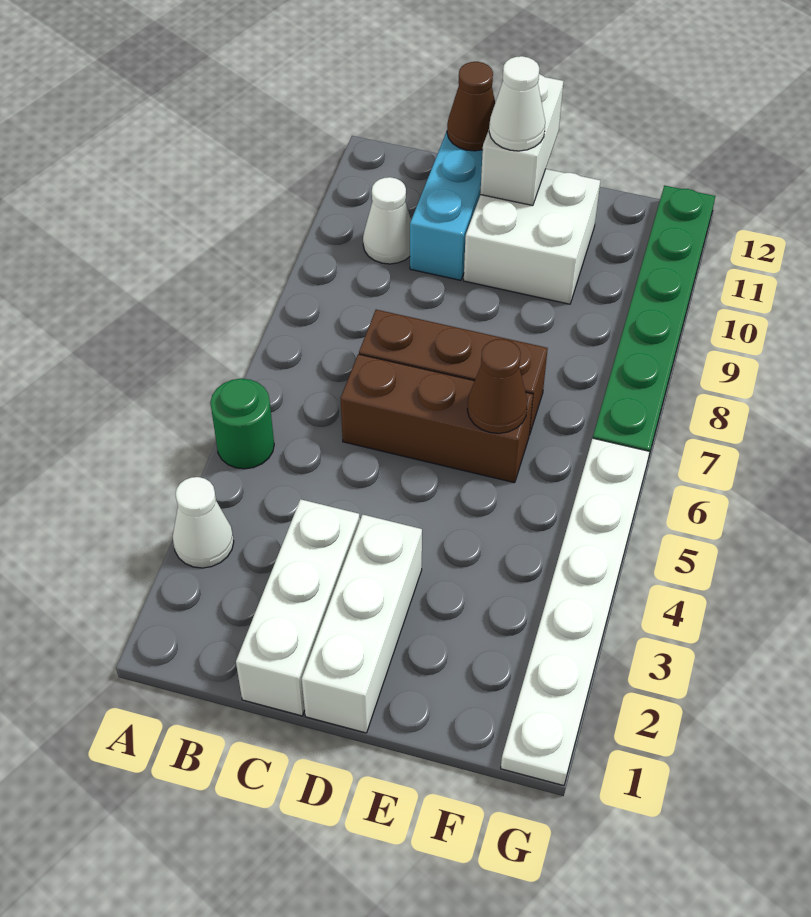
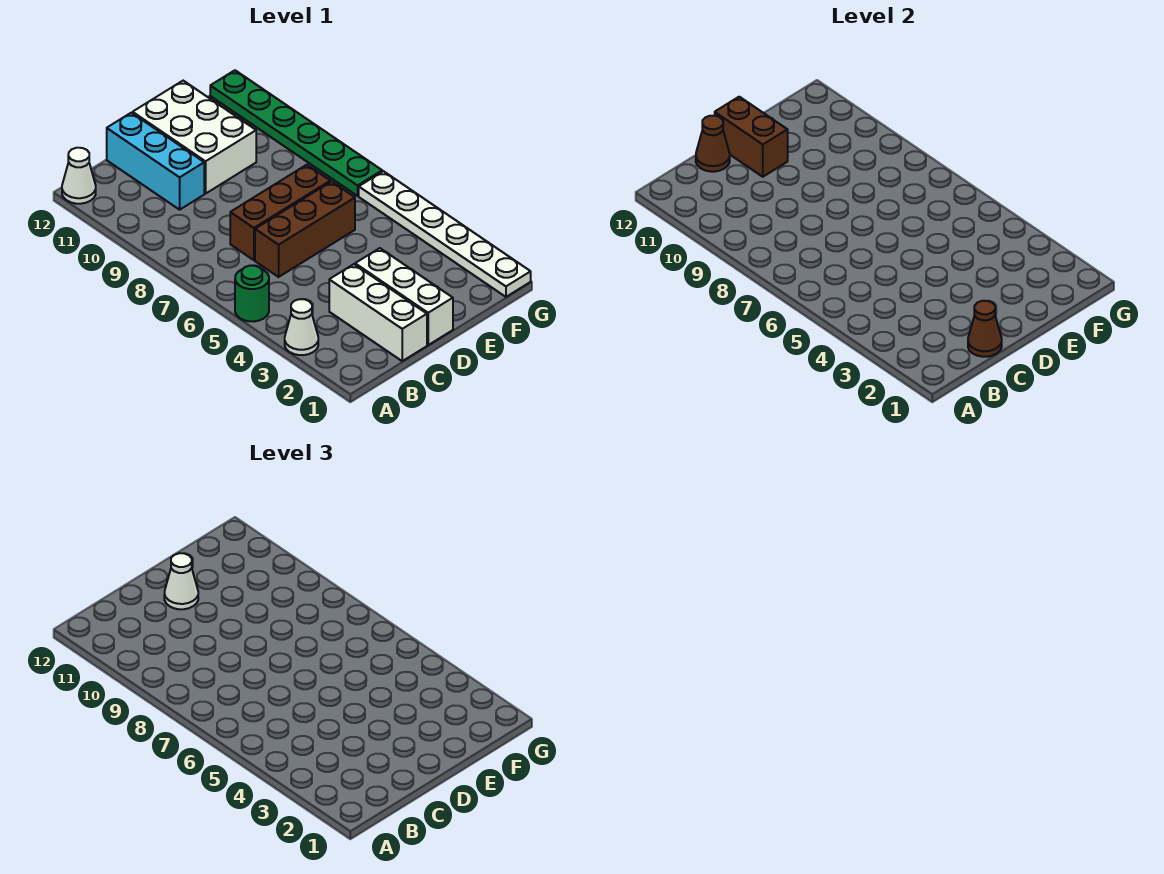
white cone B10 level 1 -> white cone A12 level 1
white brick D10:E11 level 1 -> white brick D10:E12 level 1
white brick D11:D12 level 2 -> brown brick D11:D12 level 2
brown cone E6 level 2 -> brown cone C1 level 2

